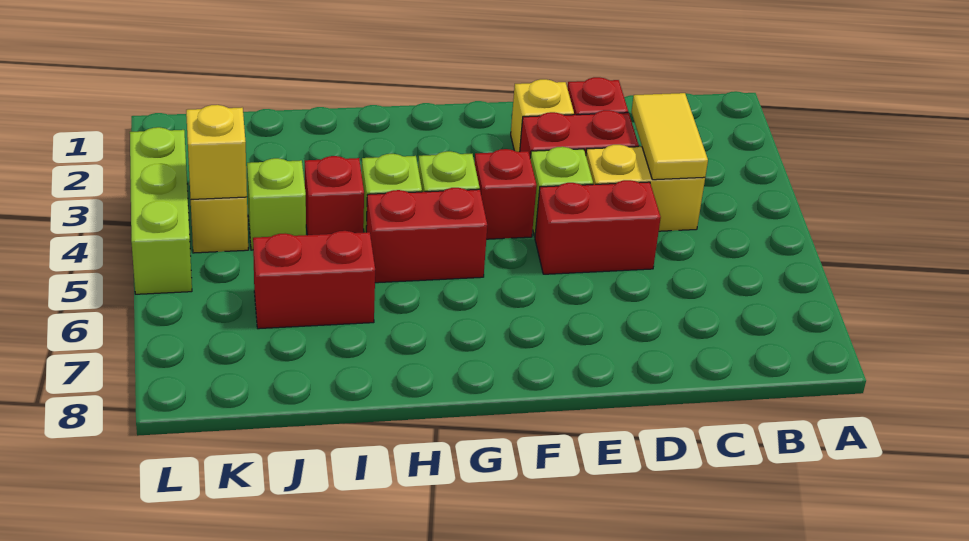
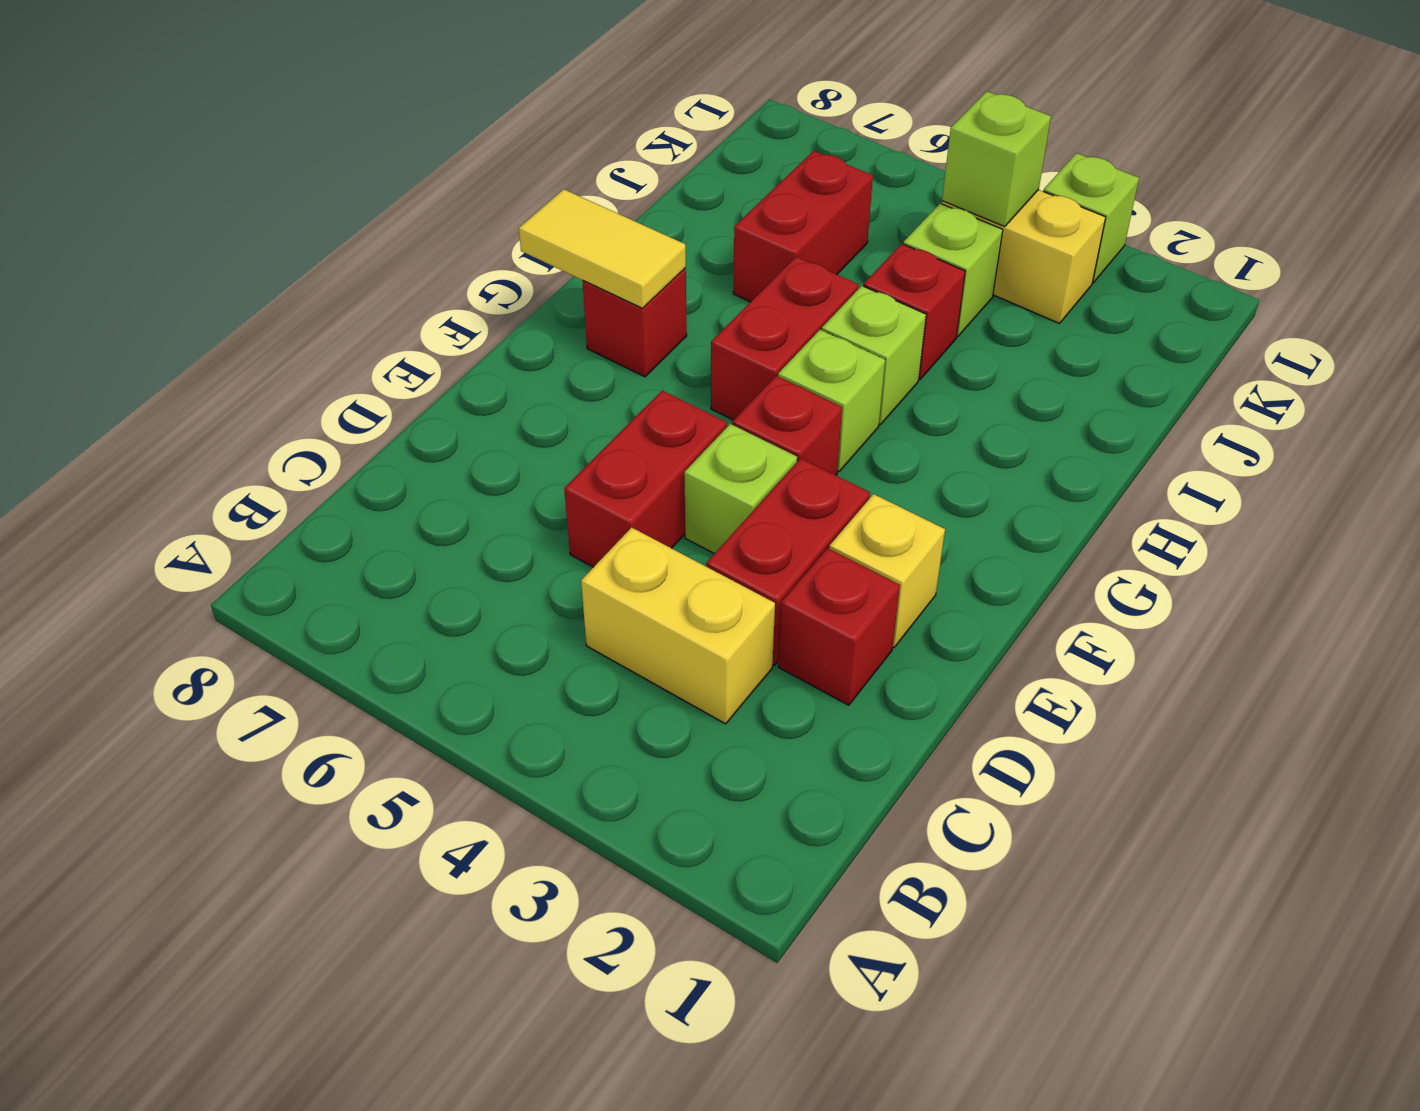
yellow tile C3:C4 level 2 -> yellow tile G7:G8 level 2
yellow brick C4:D4 level 1 -> yellow brick C3:C4 level 1
none -> red brick G7 level 1
yellow brick K4 level 2 -> lime brick K4 level 2
lime brick L3:L5 level 1 -> lime brick L3 level 1

